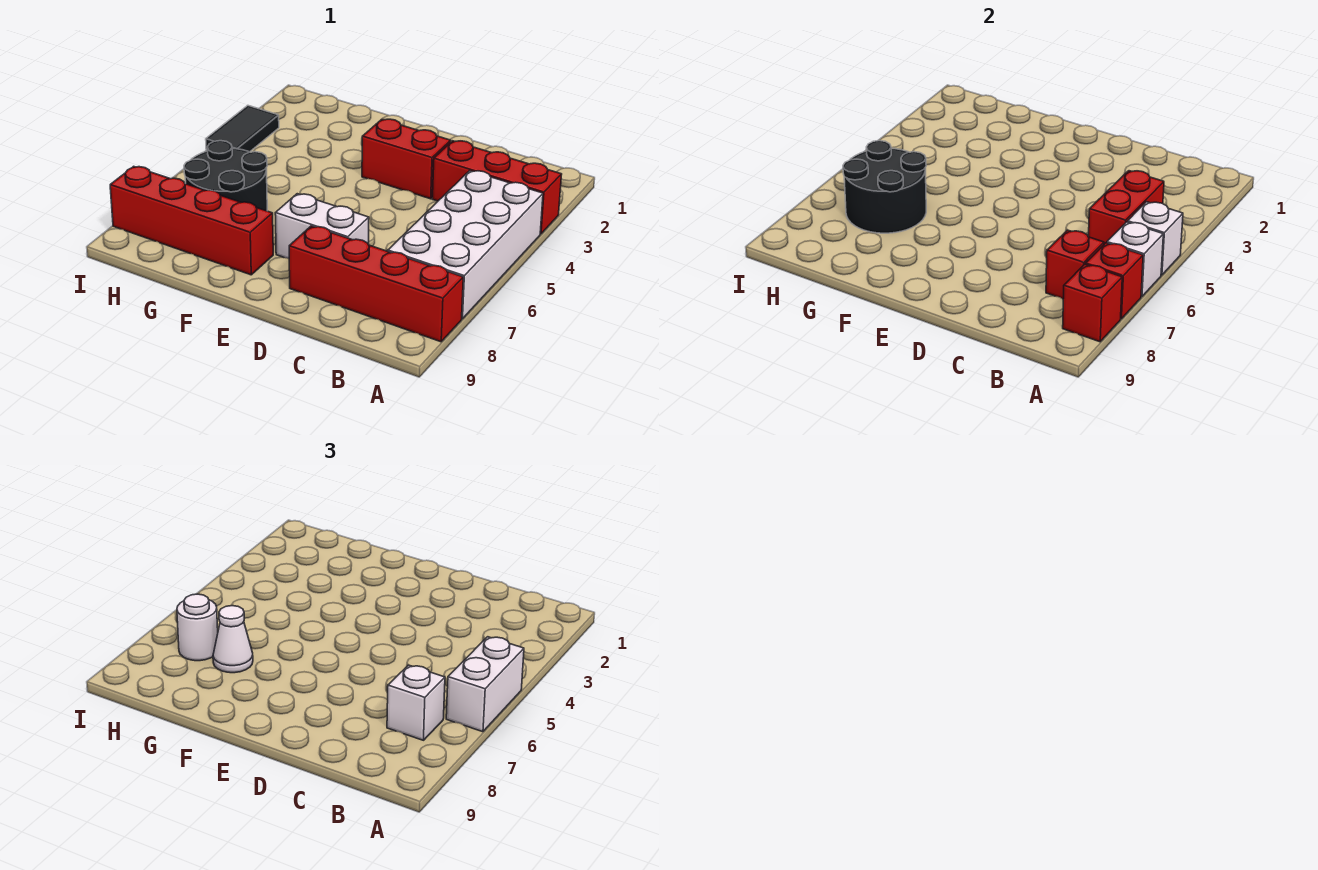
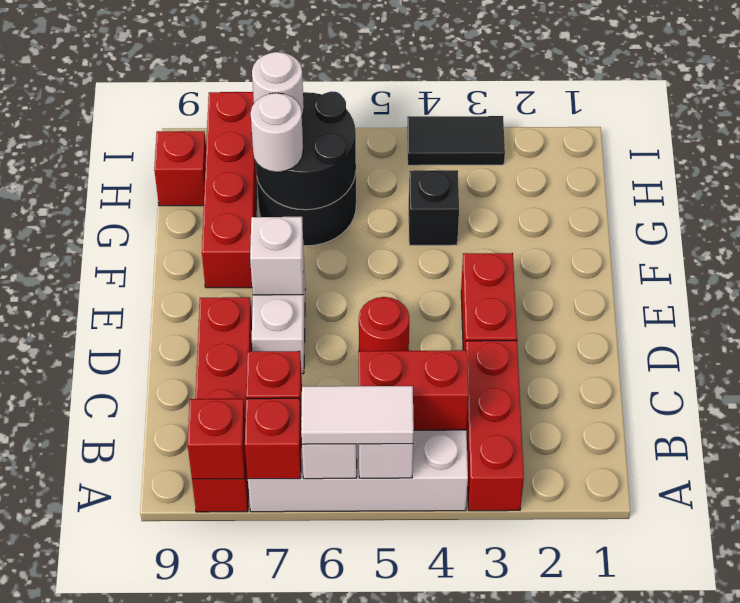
white brick A5:A6 level 3 -> white tile A5:A6 level 3
white brick B7 level 3 -> white brick E7 level 2
none -> red round brick D5 level 1
none -> black brick G4 level 1
white cone G7 level 3 -> white round brick G7 level 3
none -> red brick H9 level 1

